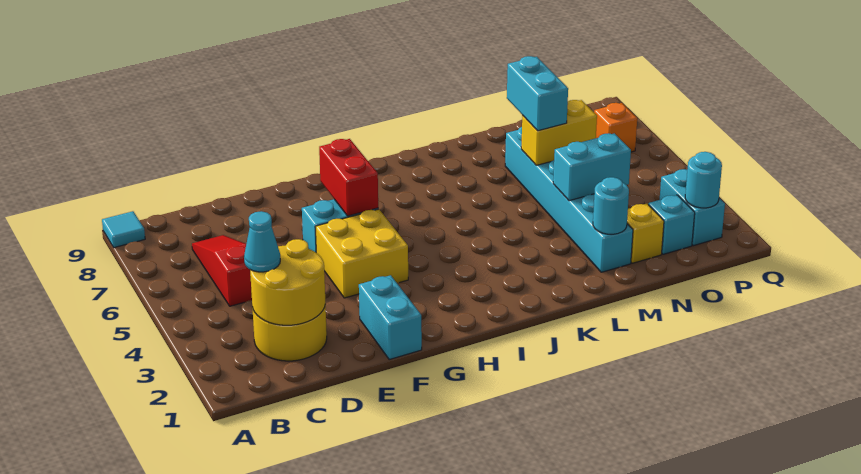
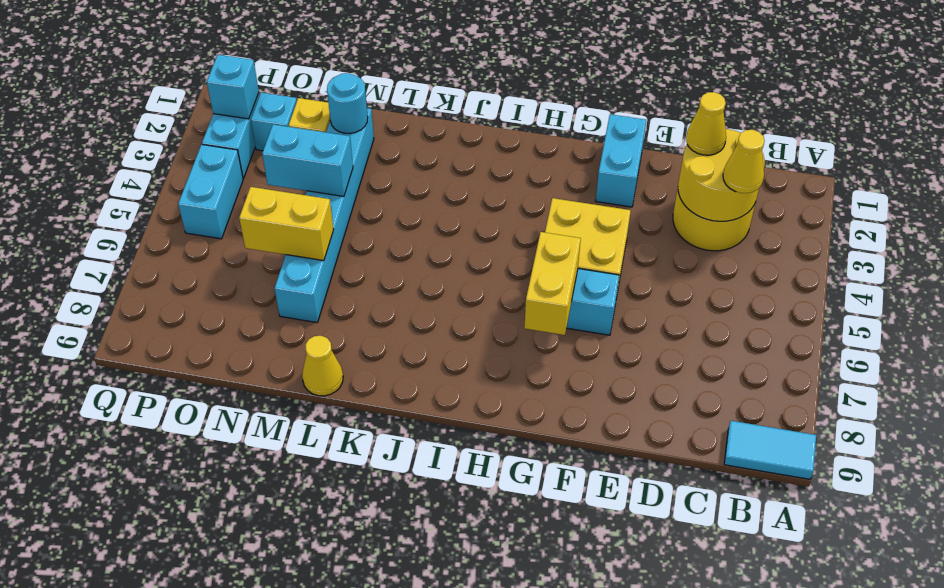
cyan tile A9 level 1 -> cyan tile A9:B9 level 1
cyan cone C3 level 3 -> yellow cone C3 level 3
red slope C5:C7 level 1 top 5 -> none
none -> yellow cone D2 level 3
red brick G6:G7 level 2 -> yellow brick G6:G7 level 2
none -> yellow cone L9 level 1
cyan brick M6:M7 level 3 -> cyan brick P4:P5 level 1
cyan round brick P2 level 2 -> cyan brick P2 level 2
orange brick P7 level 1 -> none

